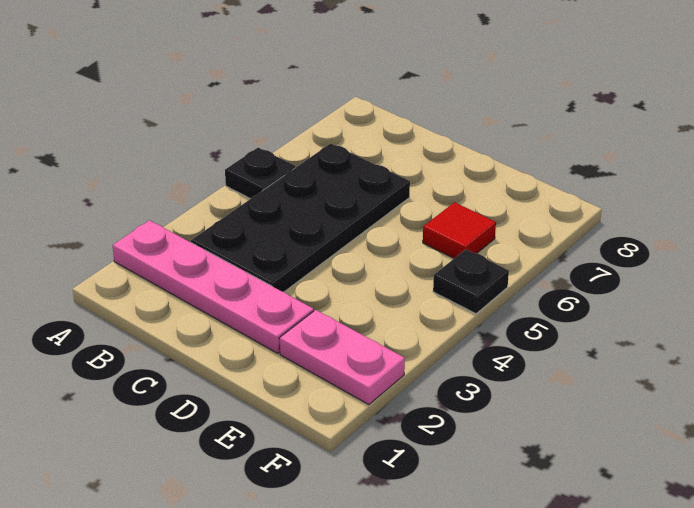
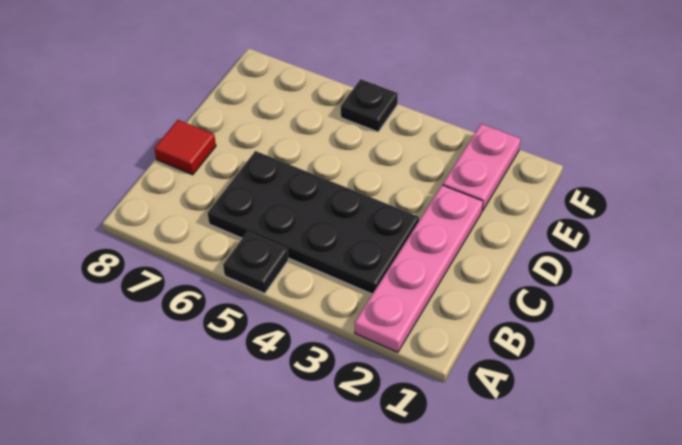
red tile E6 level 1 -> red tile C8 level 1

